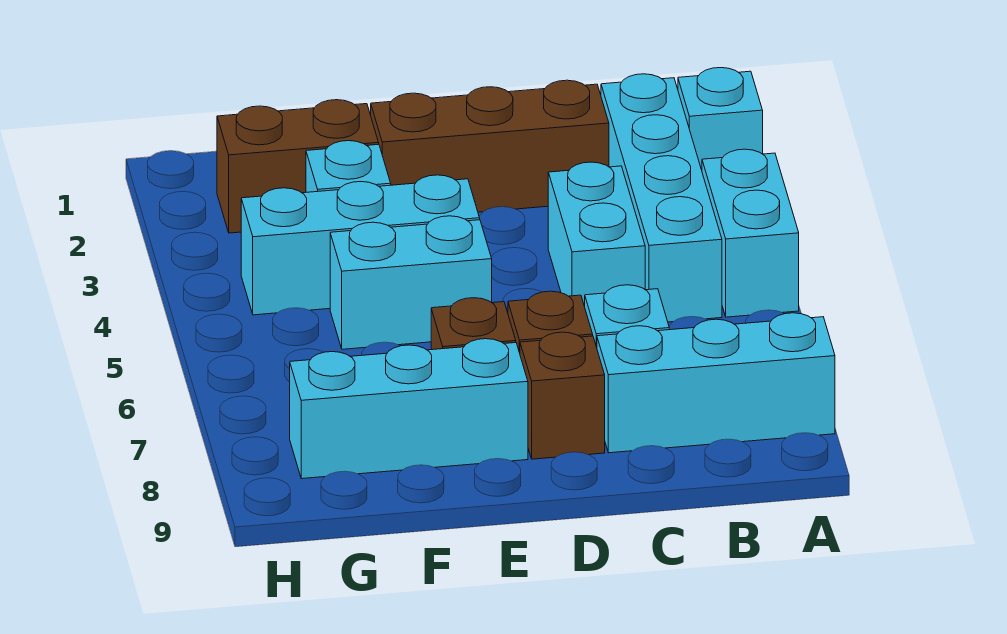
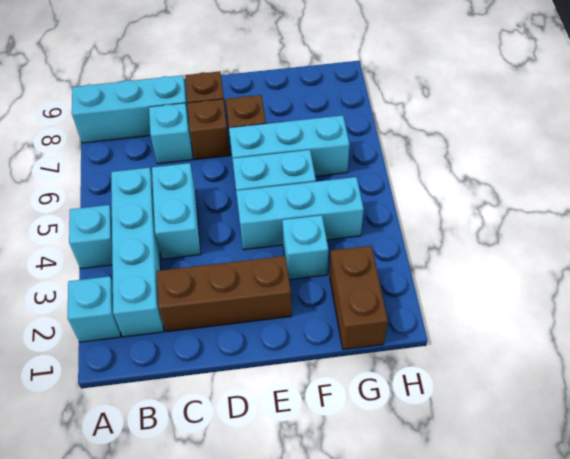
cyan brick A4:A5 level 1 -> cyan brick A4 level 1
cyan brick E8:G8 level 1 -> cyan brick E6:G6 level 1
brown brick F2:G2 level 1 -> brown brick G1:G2 level 1

